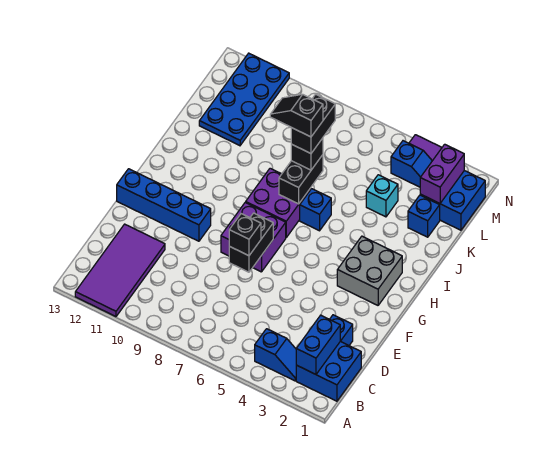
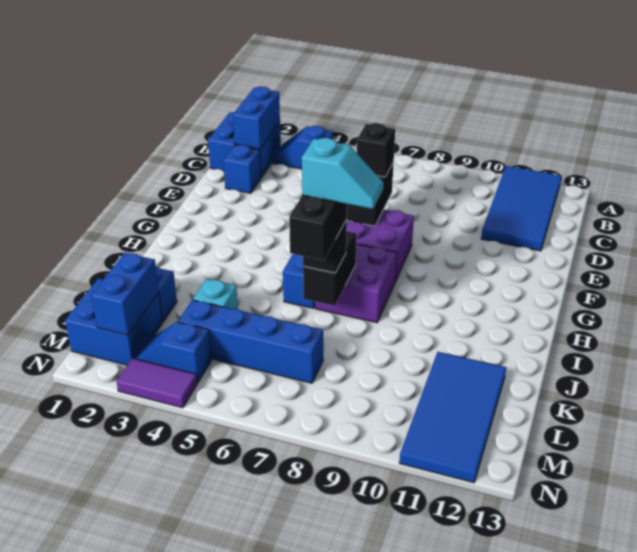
purple tile A11:D12 level 1 -> blue tile A11:D12 level 1
blue brick F10:F13 level 1 -> blue brick L4:L7 level 1
grey brick G2:H3 level 1 -> none
black slope J7:J8 level 5 top 7 -> cyan slope J7:J8 level 5 top 7
blue plate K11:N12 level 1 -> blue tile K11:N12 level 1
purple brick L2:M2 level 2 -> blue brick L2:M2 level 2

